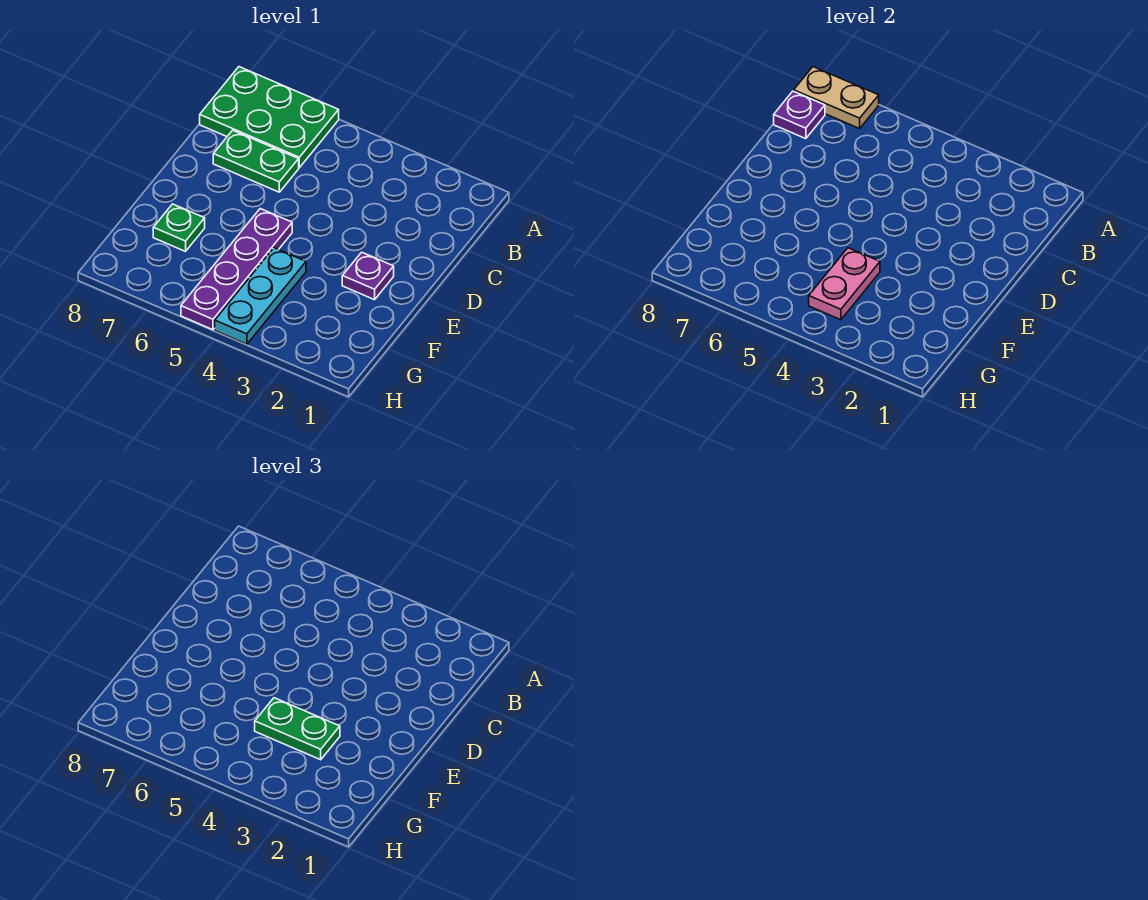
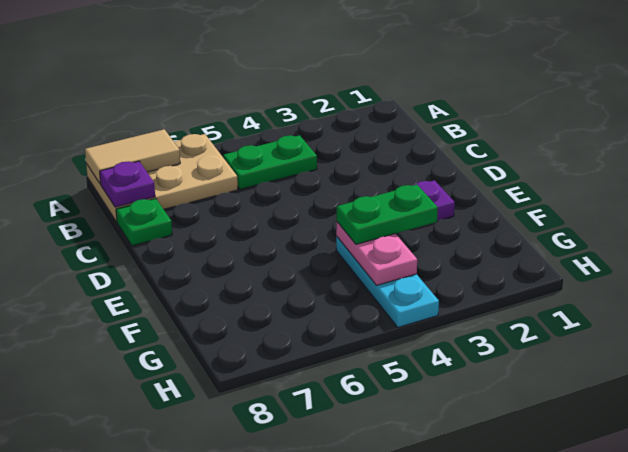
green plate A6:B8 level 1 -> tan plate A6:B8 level 1
tan plate A7:A8 level 2 -> tan tile A7:A8 level 2
green plate C6:C7 level 1 -> green plate B4:B5 level 1
purple plate E5:H5 level 1 -> none
green plate F7 level 1 -> green plate C8 level 1

